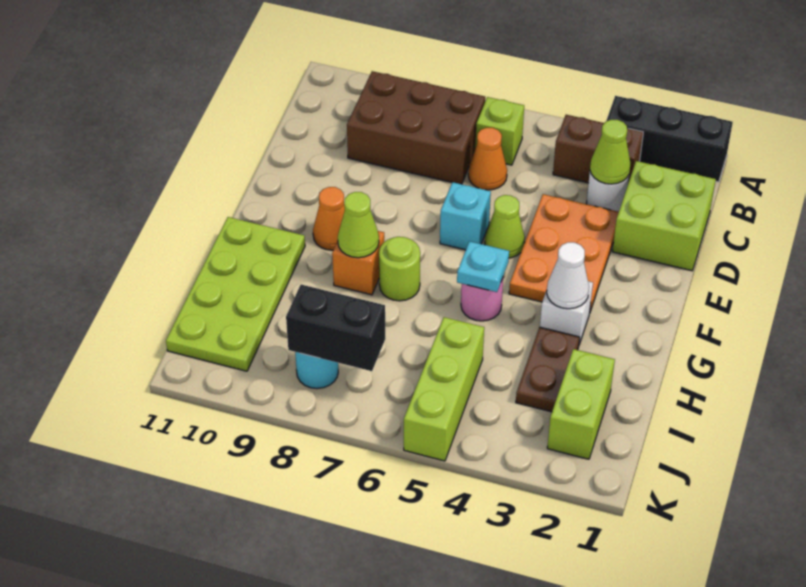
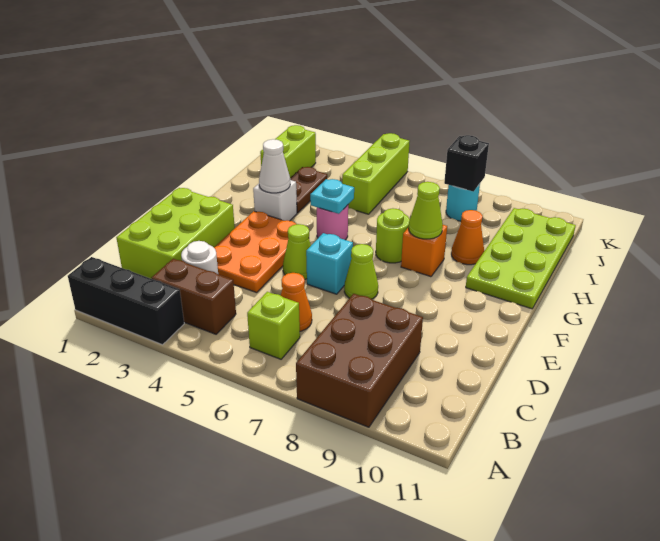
brown brick B7:C9 level 1 -> brown brick A8:C9 level 1
lime brick C1:D2 level 1 -> lime brick C1:E2 level 1
lime cone C3 level 2 -> lime cone E7 level 1
orange cone F9 level 1 -> orange cone H9 level 1
black brick J7:J8 level 2 -> black brick J8 level 2

